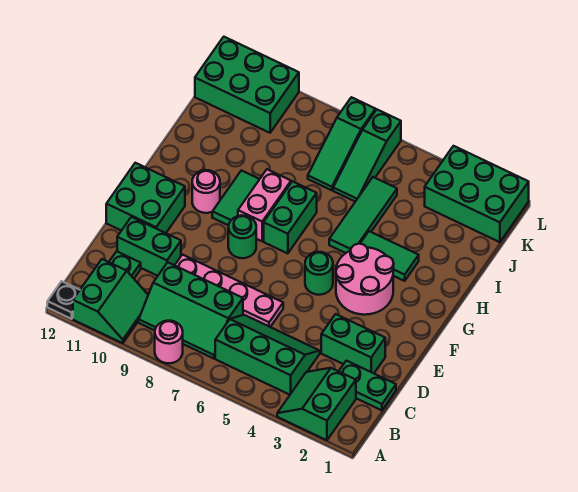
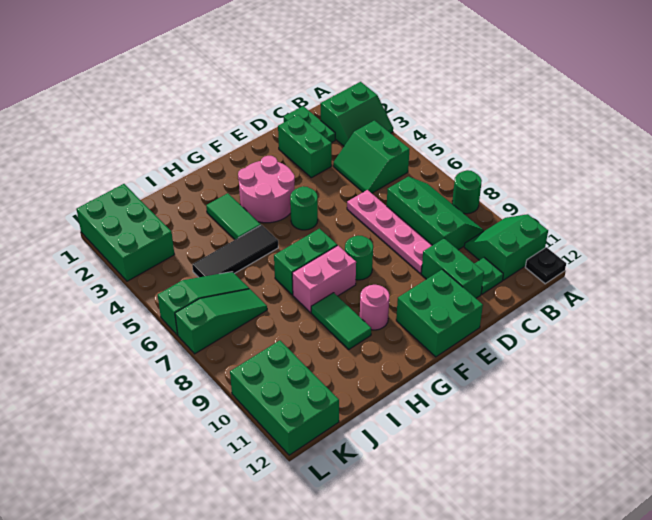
pink round brick A8 level 1 -> green round brick A8 level 1
green slope B4:C6 level 1 top B -> green slope B4:C5 level 1 top B
green tile G9:H9 level 1 -> green tile H9:H10 level 1
green tile H5:J5 level 1 -> black tile H5:J5 level 1

